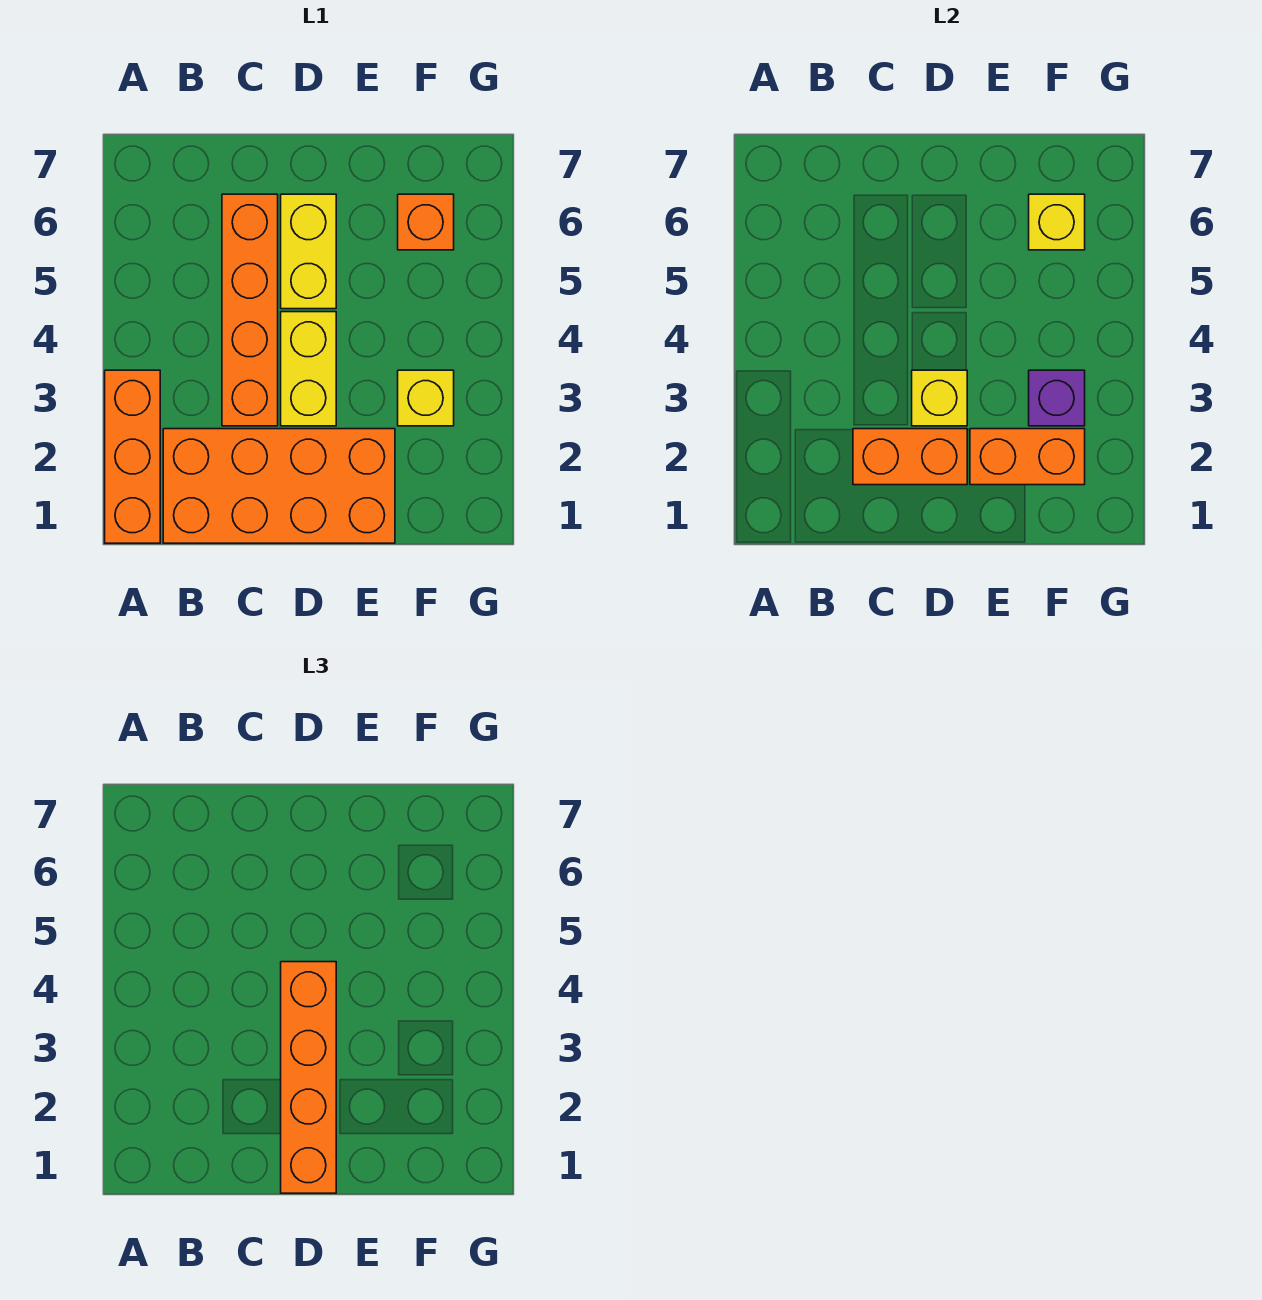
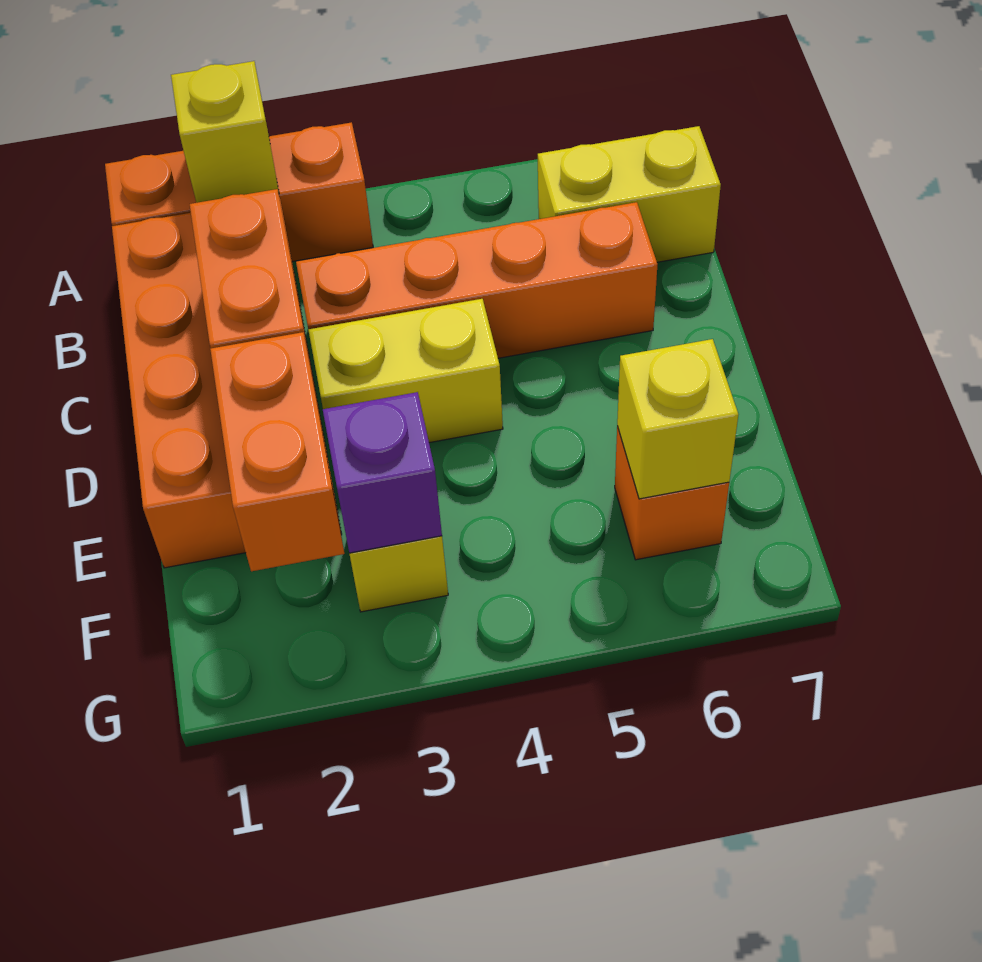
orange brick D1:D4 level 3 -> none
yellow brick D3 level 2 -> yellow brick A2 level 2
yellow brick D5:D6 level 1 -> yellow brick B6:B7 level 1

